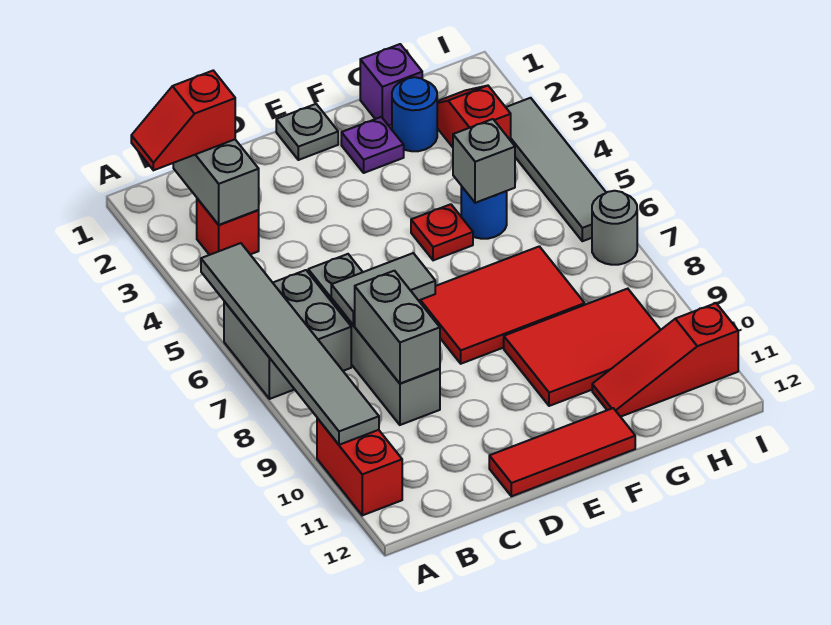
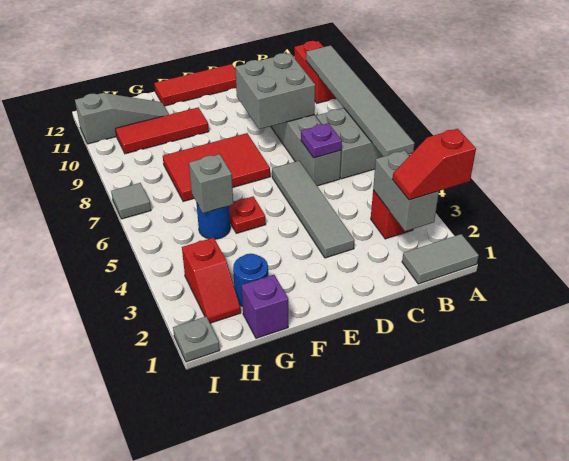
red slope A2:B2 level 3 top B -> red slope A2:B2 level 3 top A
grey tile C7:D7 level 2 -> grey tile A1:B1 level 1
grey brick C8:C9 level 2 -> grey brick C8:D9 level 2
grey plate E1 level 1 -> grey plate I1 level 1
purple plate F2 level 1 -> purple plate C6 level 2
red tile F9:H10 level 1 -> red tile F10:H10 level 1
red slope G11:I11 level 1 top I -> grey slope G11:I11 level 1 top I
grey tile I3:I6 level 1 -> grey tile D3:D6 level 1
grey round brick I7 level 1 -> grey tile I7 level 1

